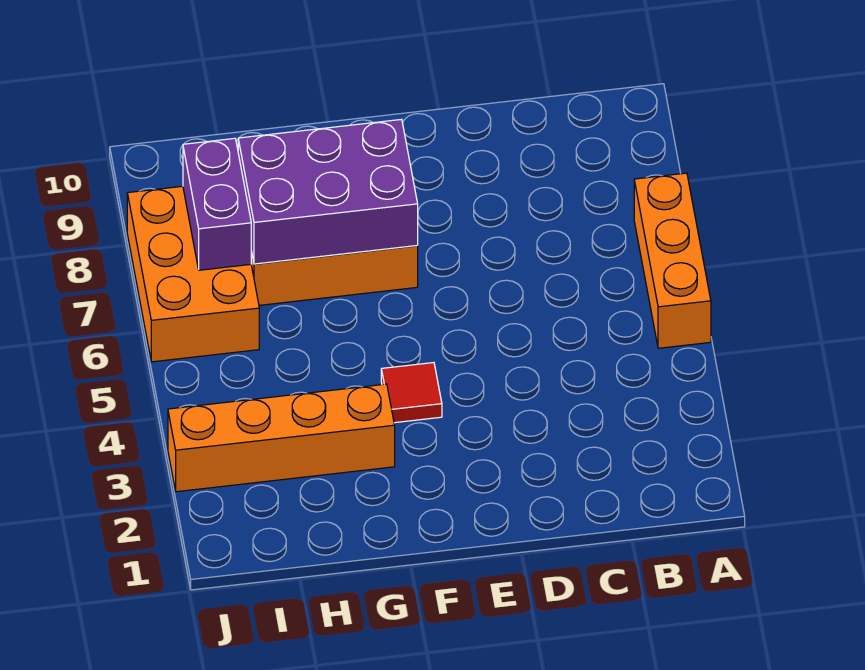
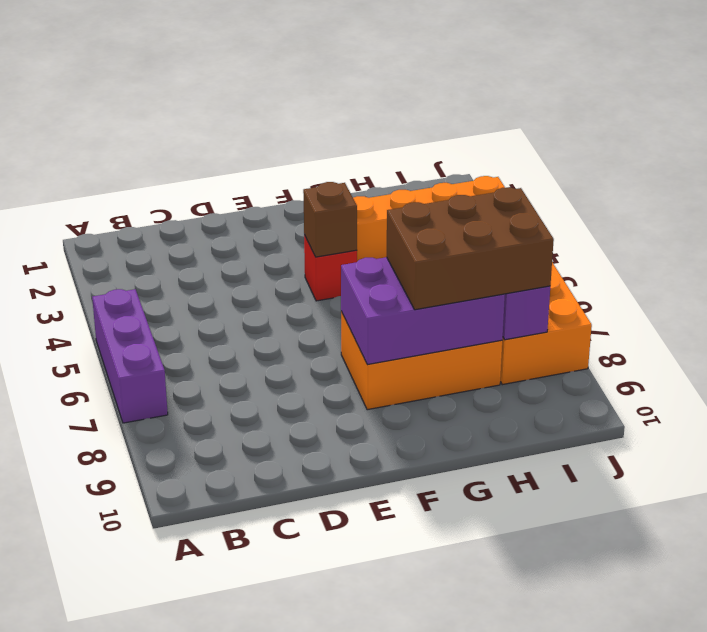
orange brick A5:A7 level 1 -> purple brick A5:A7 level 1
red tile F4 level 1 -> red brick F4 level 1
none -> brown brick F4 level 2
none -> brown brick G7:I8 level 3

